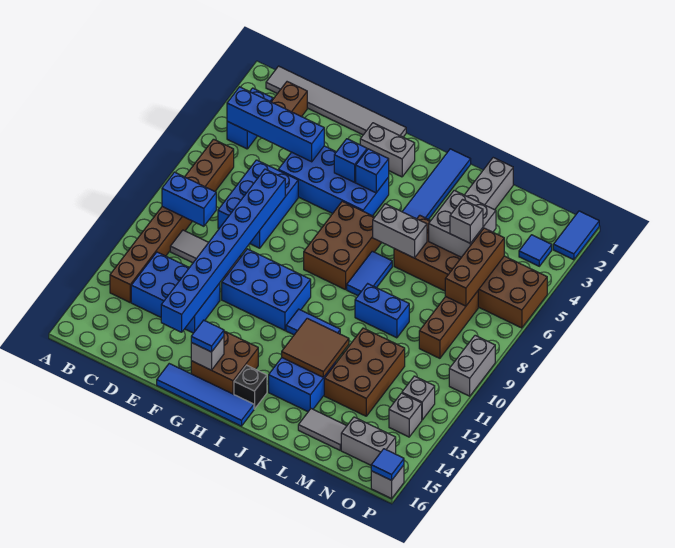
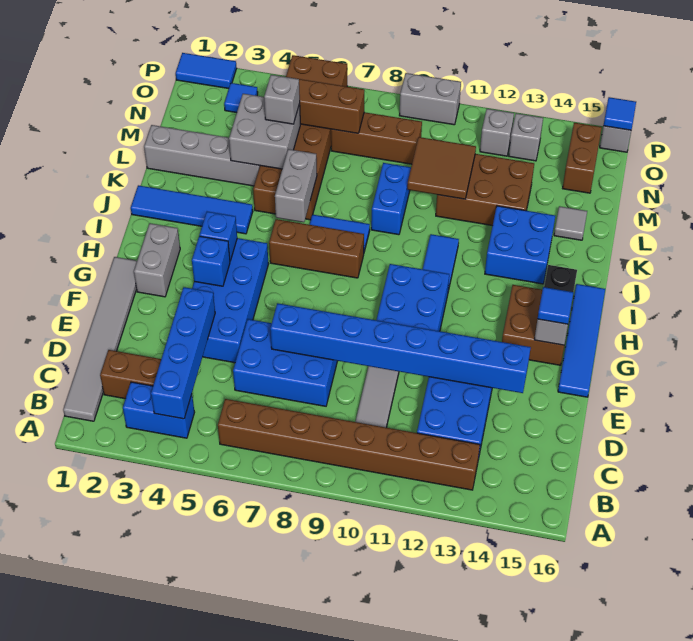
blue brick B9:C9 level 2 -> none
brown brick H6:I8 level 1 -> brown brick I6:I8 level 1
brown tile J12:K13 level 2 -> brown tile L10:M11 level 2
grey tile L15:M15 level 1 -> grey tile L15 level 1
grey brick N15:O15 level 1 -> brown brick N15:O15 level 1

